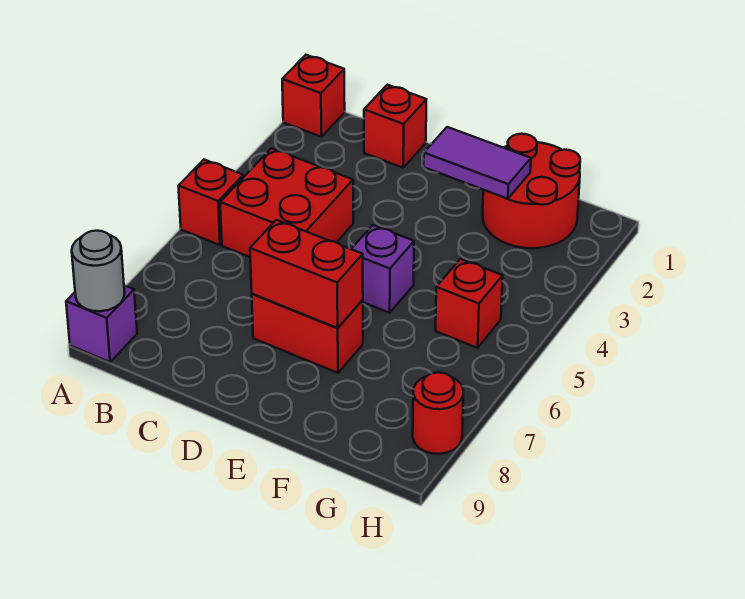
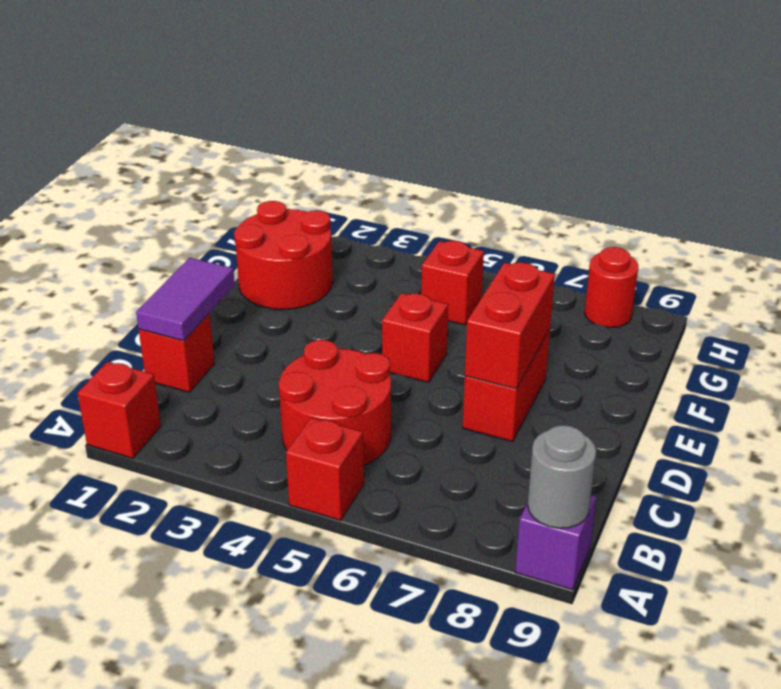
red brick B4:C5 level 1 -> red round brick B4:C5 level 1
purple tile E2:F2 level 2 -> purple tile C1:D1 level 2
purple brick E5 level 1 -> red brick E5 level 1

